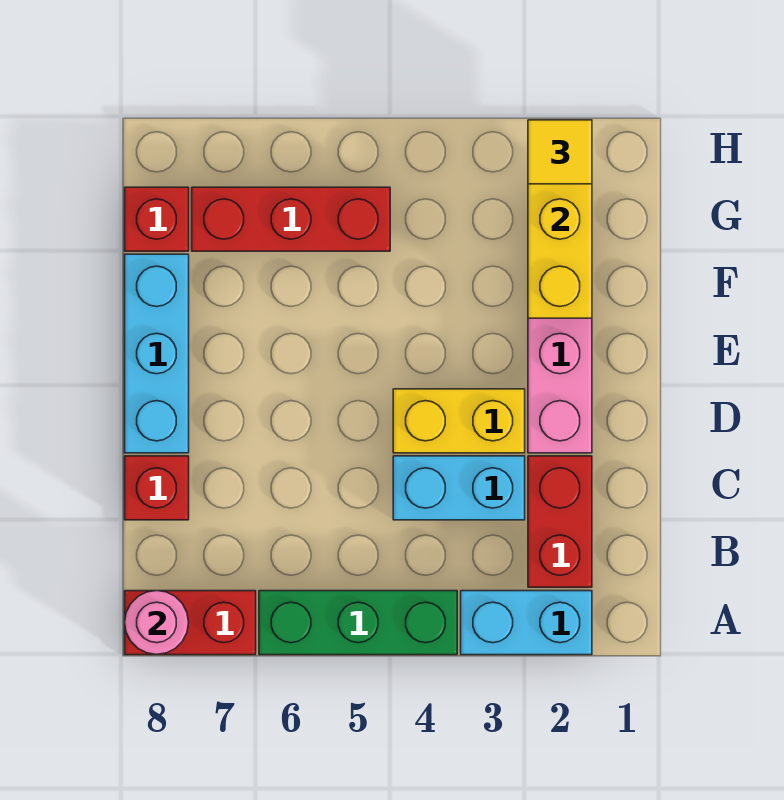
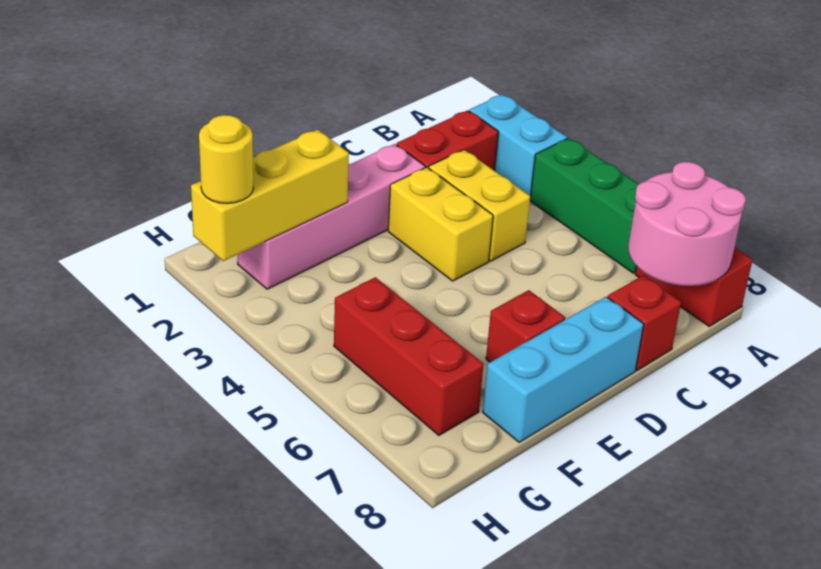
pink round brick A8 level 2 -> pink round brick A7:B8 level 2
cyan brick C3:C4 level 1 -> yellow brick C3:C4 level 1
red brick G8 level 1 -> red brick E7 level 1
yellow tile H2 level 3 -> yellow round brick H2 level 3

